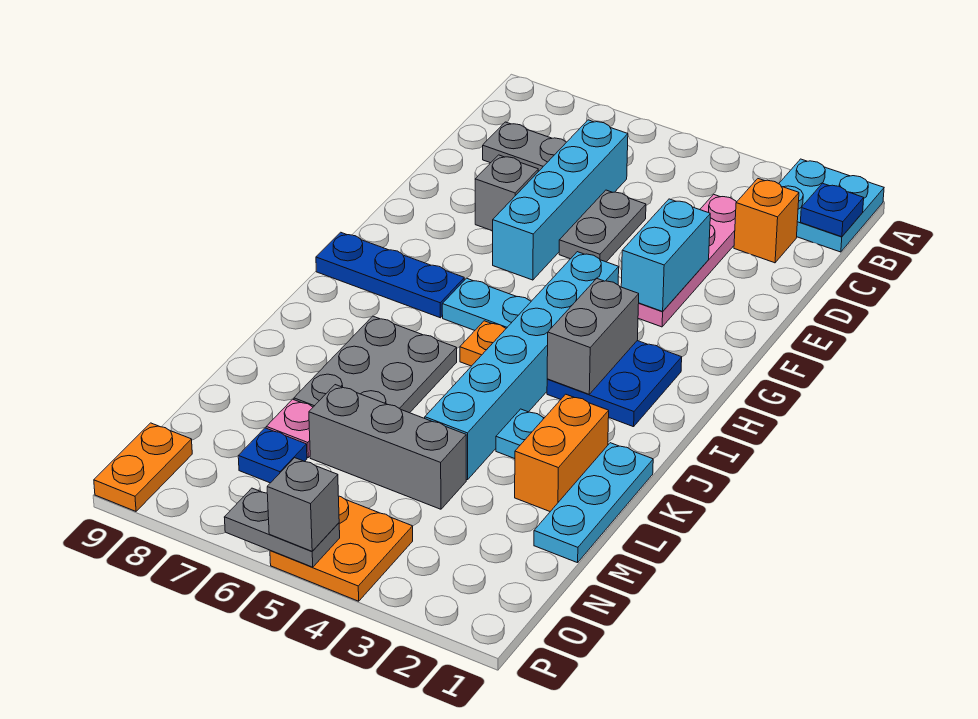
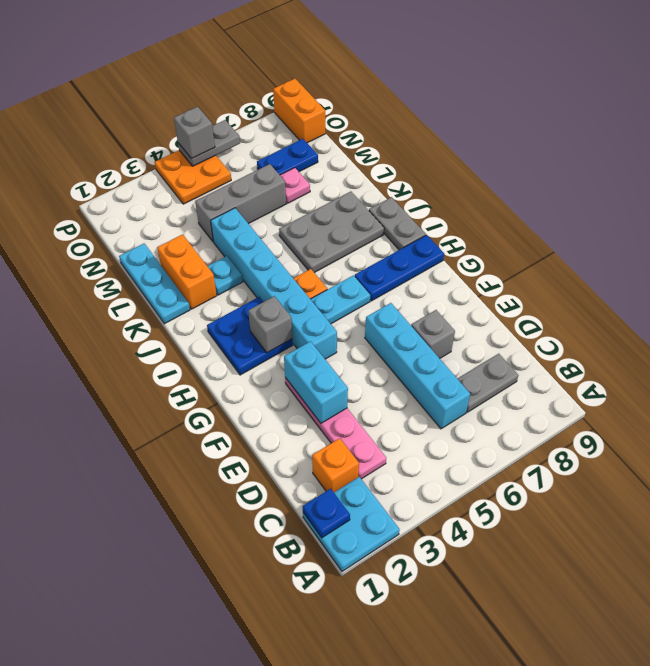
grey plate D5:E5 level 1 -> grey plate I9:J9 level 1
grey brick H3:I3 level 2 -> grey brick H3 level 2
grey plate J6:L7 level 1 -> grey plate J6:K8 level 1
blue plate N7 level 1 -> blue plate N7:N8 level 1
orange plate O9:P9 level 1 -> orange brick O9:P9 level 1

